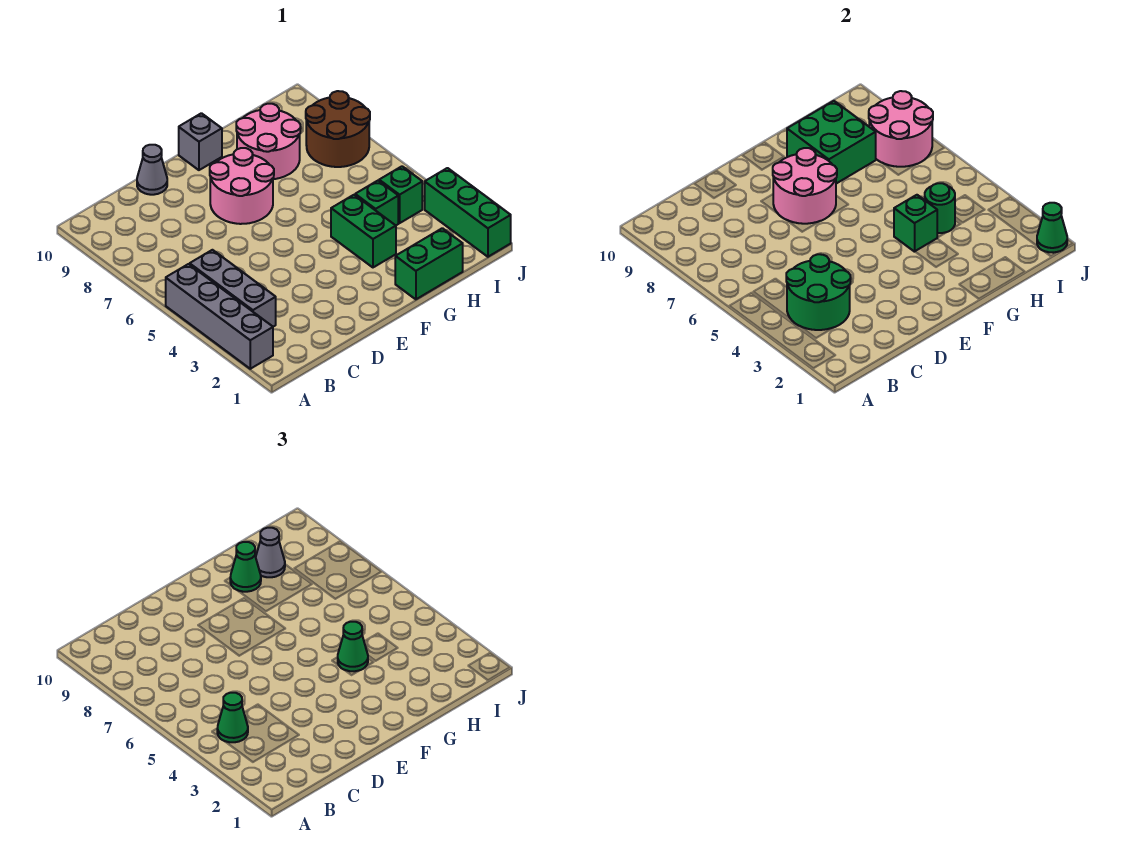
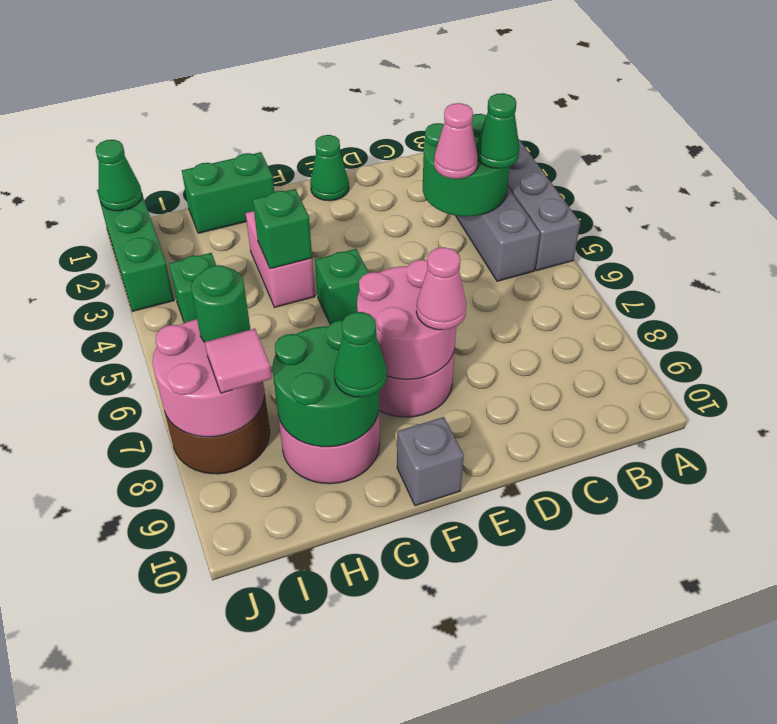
none -> pink cone C4 level 3
grey cone D10 level 1 -> none
none -> pink cone E8 level 3
green brick G3:G4 level 1 -> pink brick G3:G4 level 1
green cone G4 level 3 -> green cone E1 level 1
green brick G8:H9 level 2 -> green round brick G8:H9 level 2
green brick H4 level 1 -> green brick F5 level 1
green round brick H4 level 2 -> green round brick I7 level 3
grey cone H9 level 3 -> none
none -> pink tile I8 level 3

